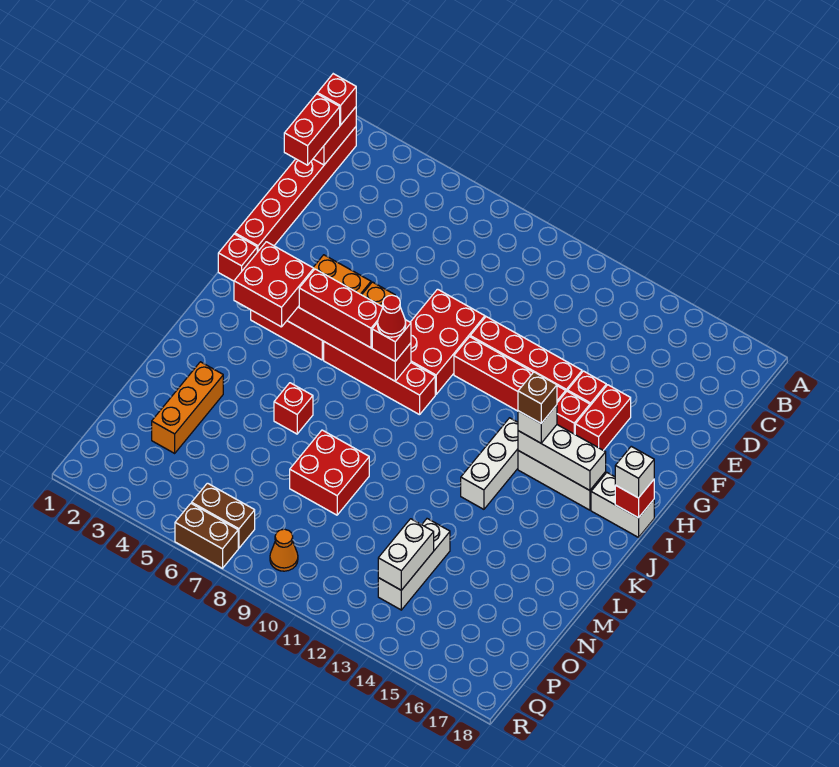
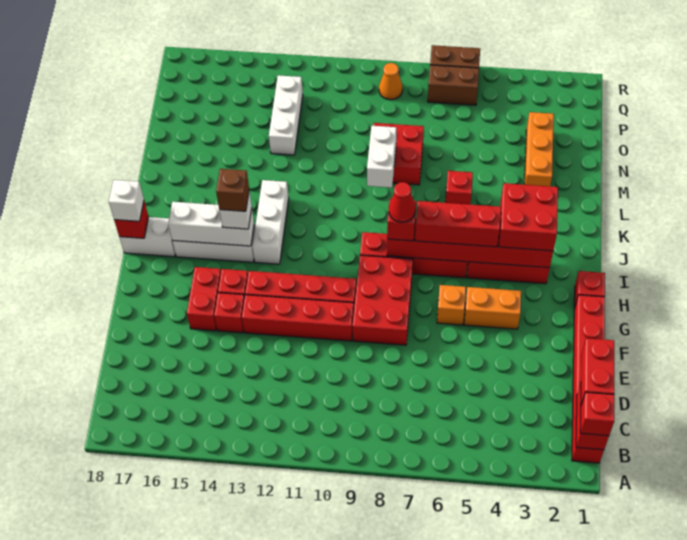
white brick O13:P13 level 2 -> white brick L9:M9 level 2

